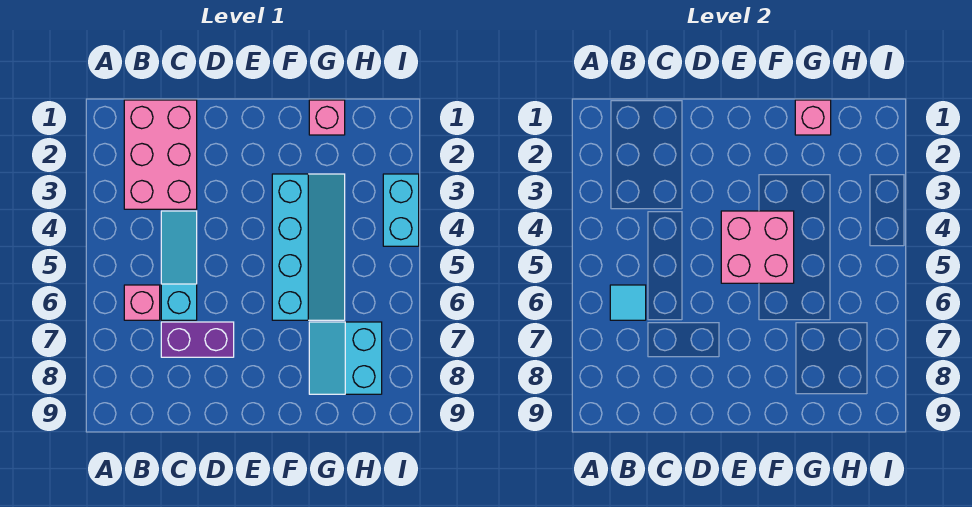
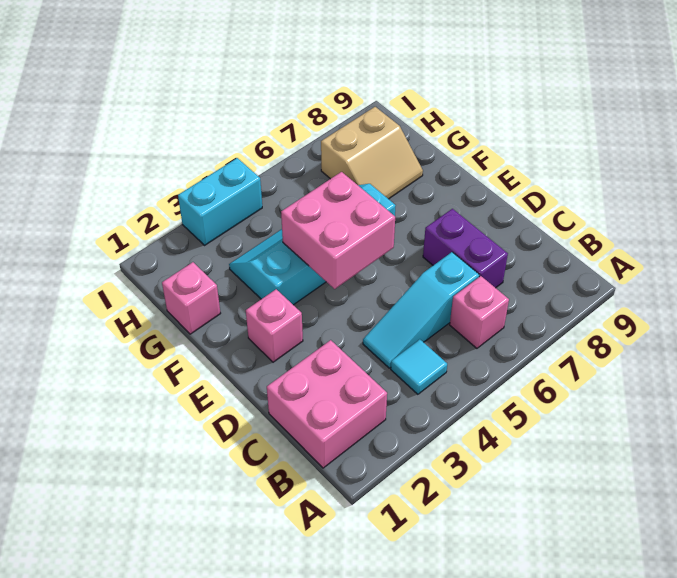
pink brick B1:C3 level 1 -> pink brick B1:C2 level 1
cyan tile B6 level 2 -> cyan tile B4 level 1
pink brick G1 level 2 -> pink brick E2 level 1
cyan slope G7:H8 level 1 top H -> tan slope G7:H8 level 1 top H

